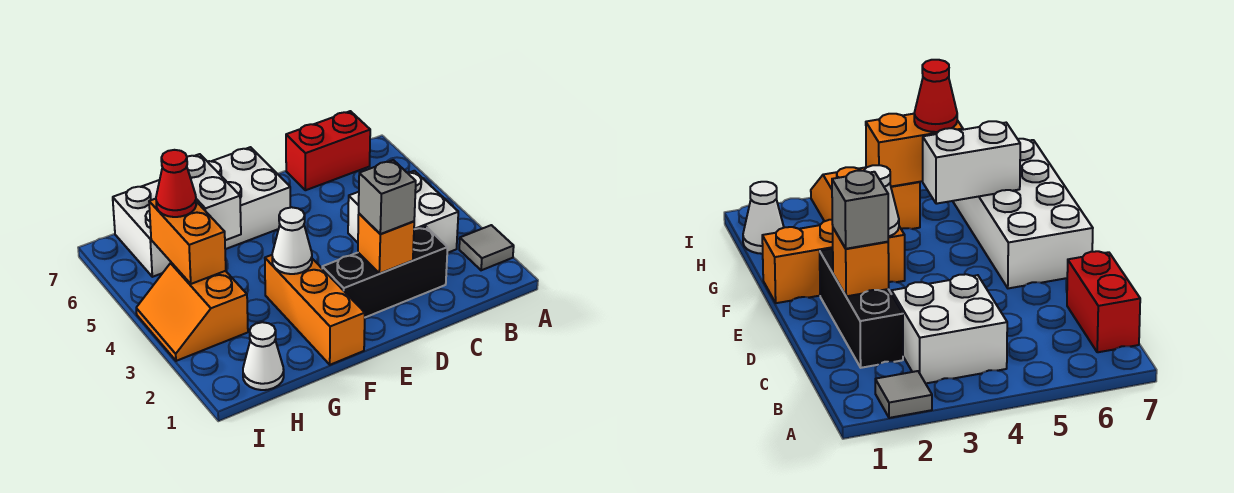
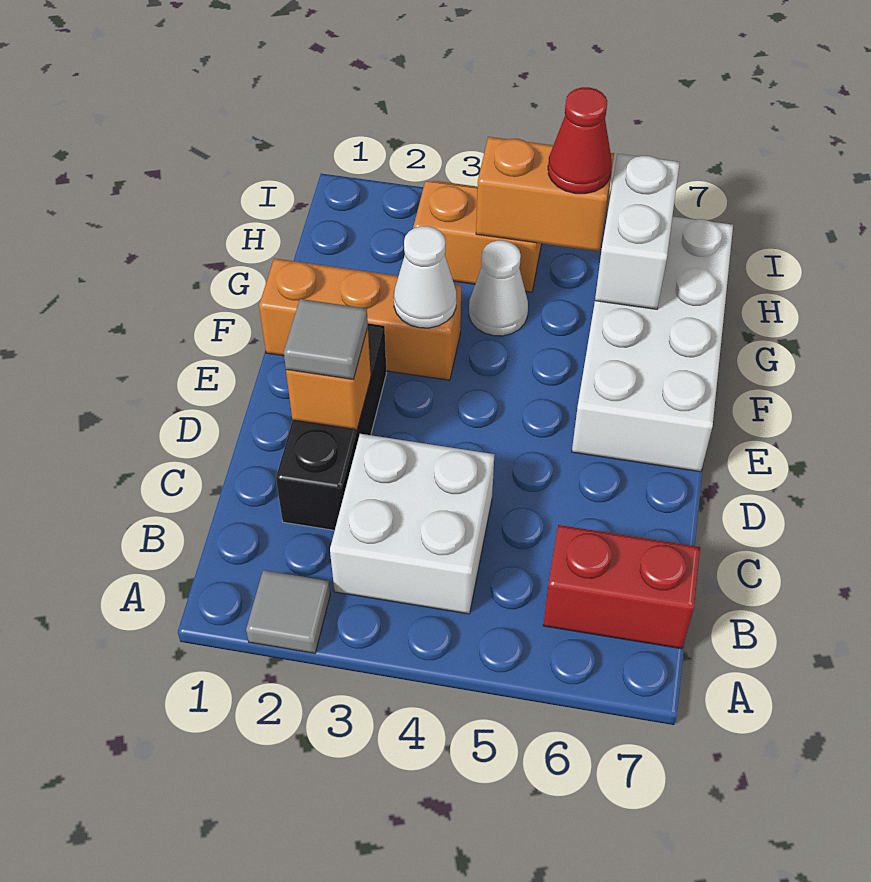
red brick B7:C7 level 1 -> red brick B6:B7 level 1
grey brick D2 level 3 -> grey tile D2 level 3
white brick G5:G6 level 2 -> white brick G6:H6 level 2
white cone H1 level 1 -> white cone G4 level 1

